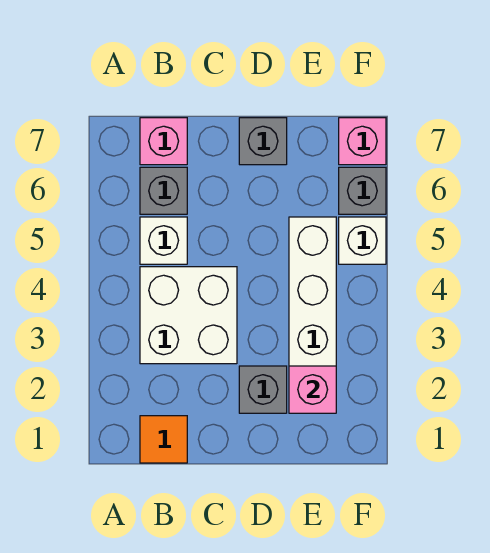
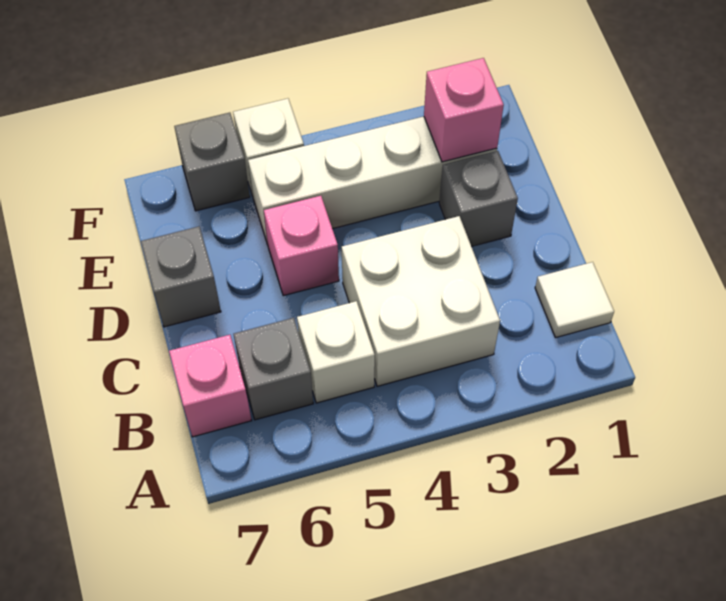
orange tile B1 level 1 -> white tile B1 level 1
pink brick F7 level 1 -> pink brick D5 level 1

